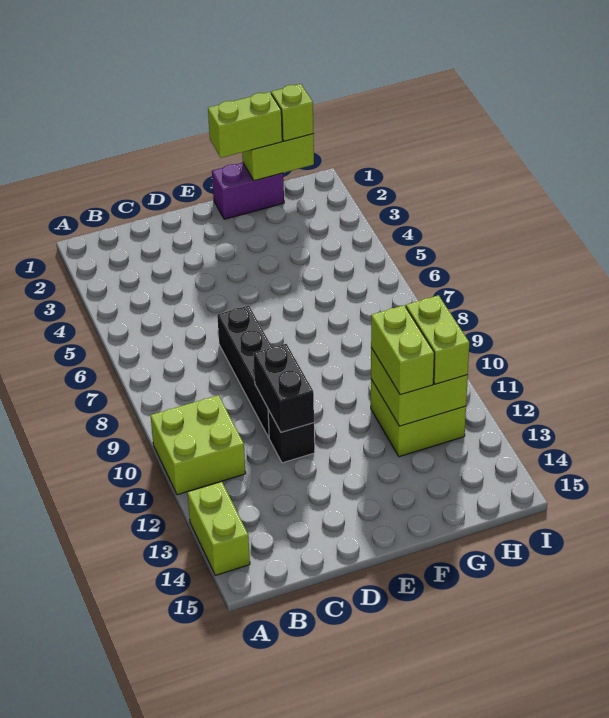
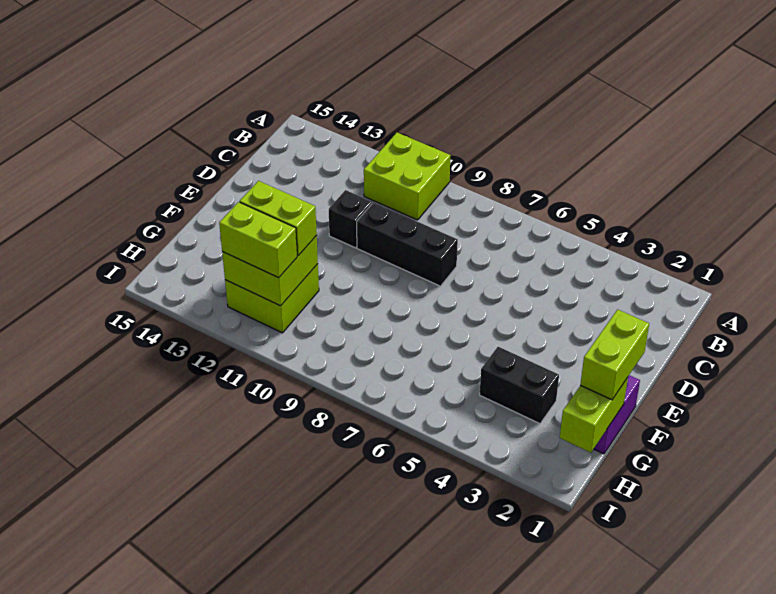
lime brick A13:A14 level 1 -> none
black brick D7:D10 level 1 -> black brick D8:D10 level 1
black brick D10:D11 level 2 -> black brick G3:G4 level 1
lime brick H1 level 3 -> none

